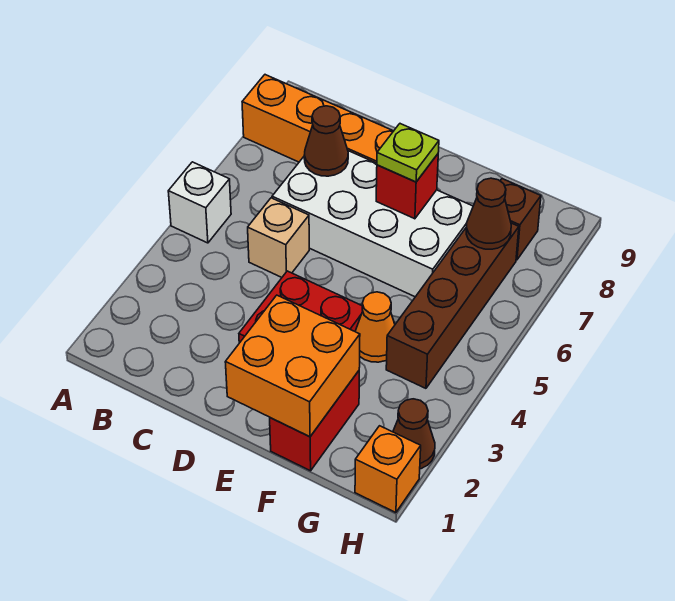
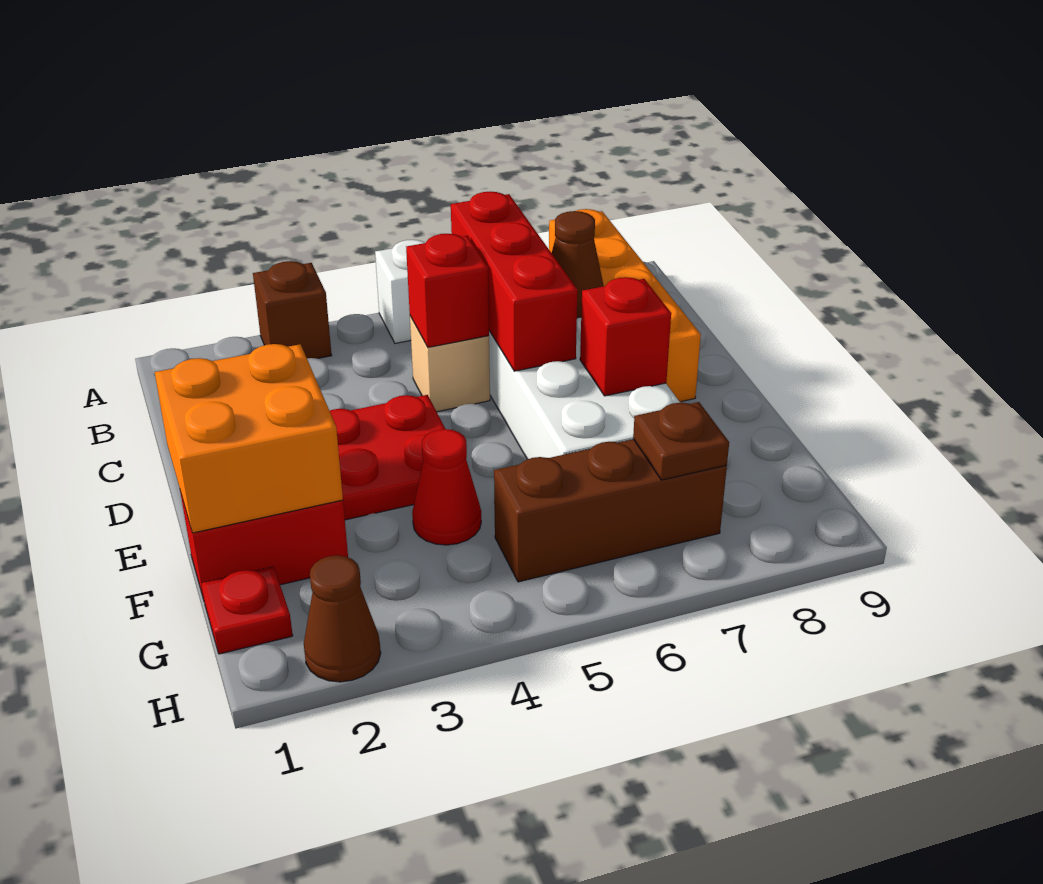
none -> red brick B6:D6 level 2
none -> red brick C5 level 2
lime plate E7 level 3 -> none
orange cone F4 level 1 -> red cone F4 level 1
none -> red plate G1 level 1
brown brick G4:G7 level 1 -> brown brick G5:G7 level 1
brown cone G7 level 2 -> brown plate G7 level 2
brown brick G8 level 1 -> brown brick A3 level 1
orange brick H1 level 1 -> none

